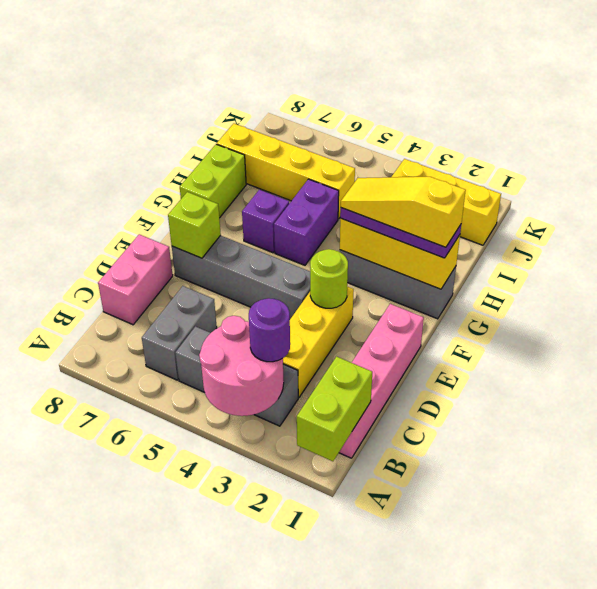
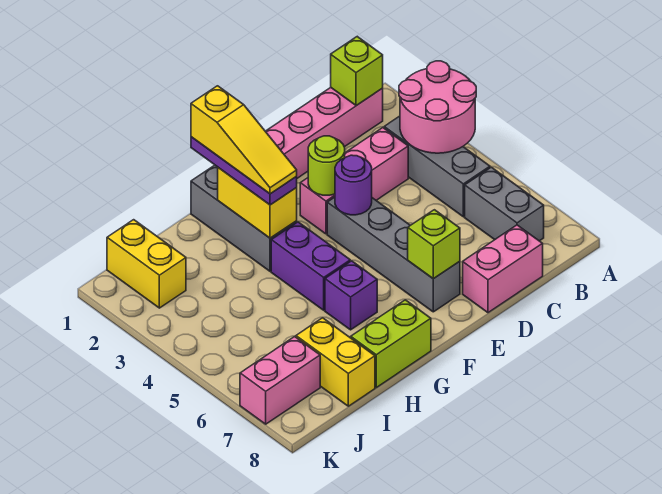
lime brick A1:B1 level 2 -> lime brick B1 level 2
purple round brick B3 level 3 -> purple round brick E4 level 2
grey brick B6:C6 level 1 -> grey brick B6:B7 level 1
yellow brick C3:E3 level 1 -> pink brick C3:E3 level 1
yellow brick G1:G3 level 2 -> yellow brick G2:G3 level 2
purple brick G5:H5 level 1 -> purple brick G4:G5 level 1
yellow brick I5:I8 level 1 -> yellow brick I7:I8 level 1
yellow brick J1:J3 level 1 -> yellow brick J1:J2 level 1
none -> pink brick J7:K7 level 1

